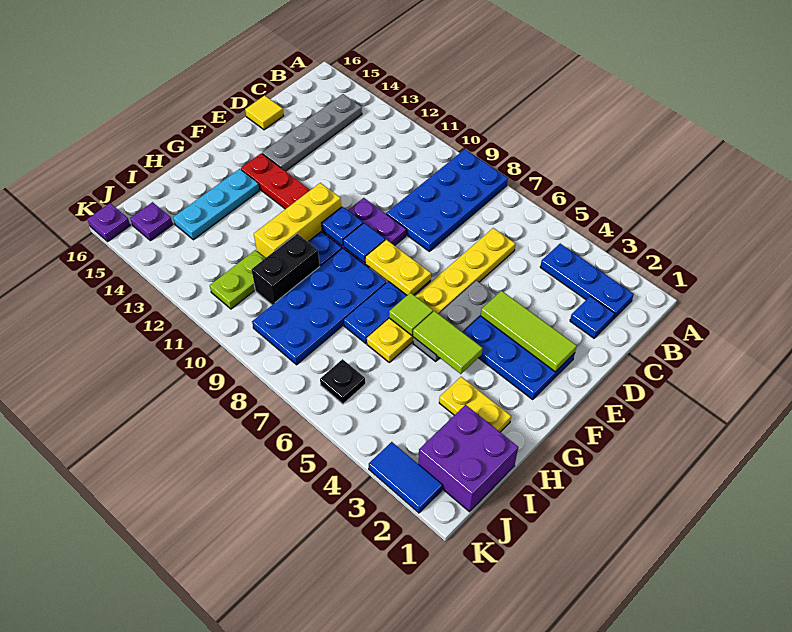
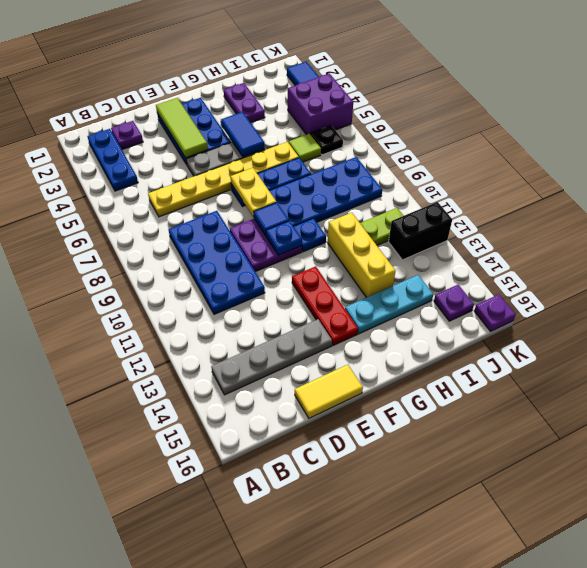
blue plate A8:D9 level 1 -> blue plate C8:D11 level 1
blue plate C2 level 1 -> purple plate C2 level 1
yellow tile D16 level 1 -> yellow tile D16:E16 level 1
yellow brick F11:H11 level 1 -> yellow brick H11:H13 level 1
lime tile G4:G5 level 2 -> blue tile G4:G5 level 2
lime tile G6 level 2 -> lime tile I6 level 1
yellow plate H2:H3 level 1 -> purple plate H2:H3 level 1
black brick H10:I10 level 1 -> black brick J12:K12 level 1
purple brick I1:J2 level 1 -> purple brick J4:K5 level 1

